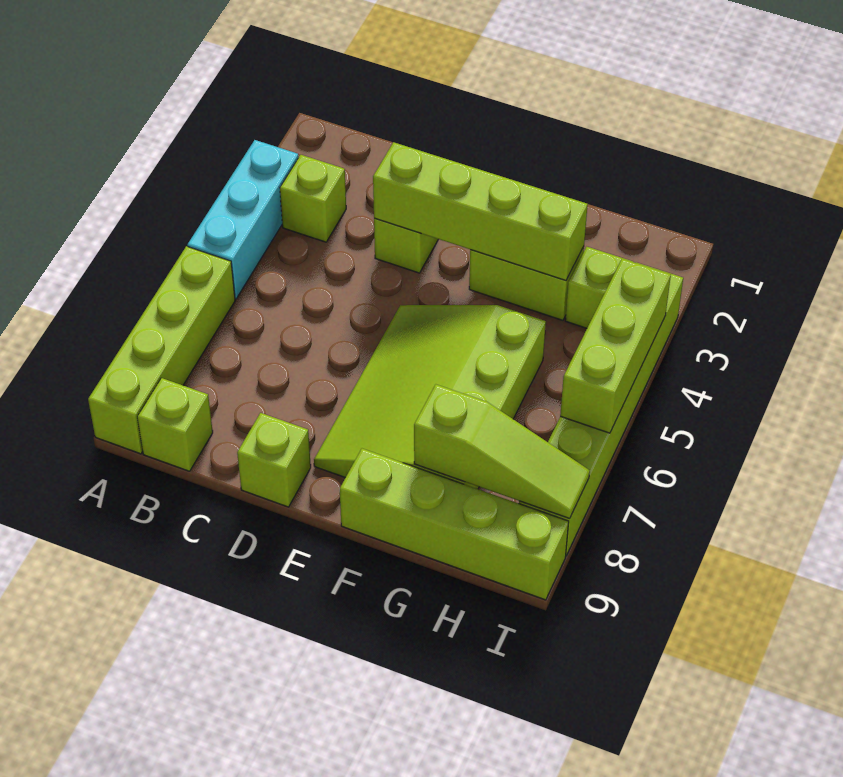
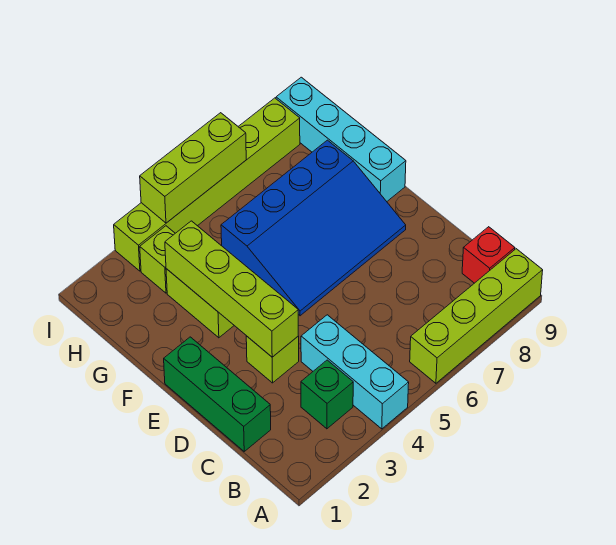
cyan brick A3:A5 level 1 -> cyan brick A4:C4 level 1
lime brick B3 level 1 -> green brick B3 level 1
lime brick B9 level 1 -> red brick B9 level 1
none -> green brick C1:E1 level 1
lime brick D9 level 1 -> none
lime slope E5:G8 level 1 top G -> blue slope E5:G8 level 1 top G
lime brick F9:I9 level 1 -> cyan brick F9:I9 level 1
lime slope G8:I8 level 2 top G -> none

